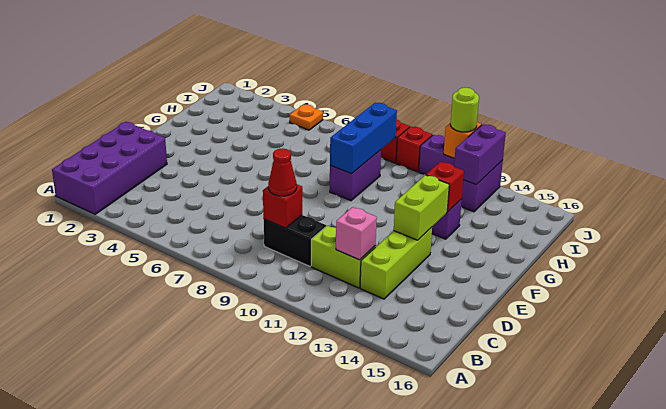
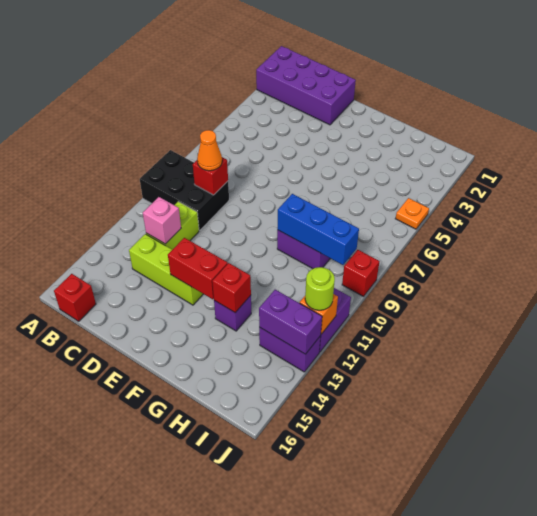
black brick C9:C10 level 1 -> black brick A9:C10 level 1
red cone C9 level 3 -> orange cone C9 level 3
lime brick E13:F13 level 2 -> red brick E13:F13 level 2
red brick J10 level 1 -> red brick B16 level 1

